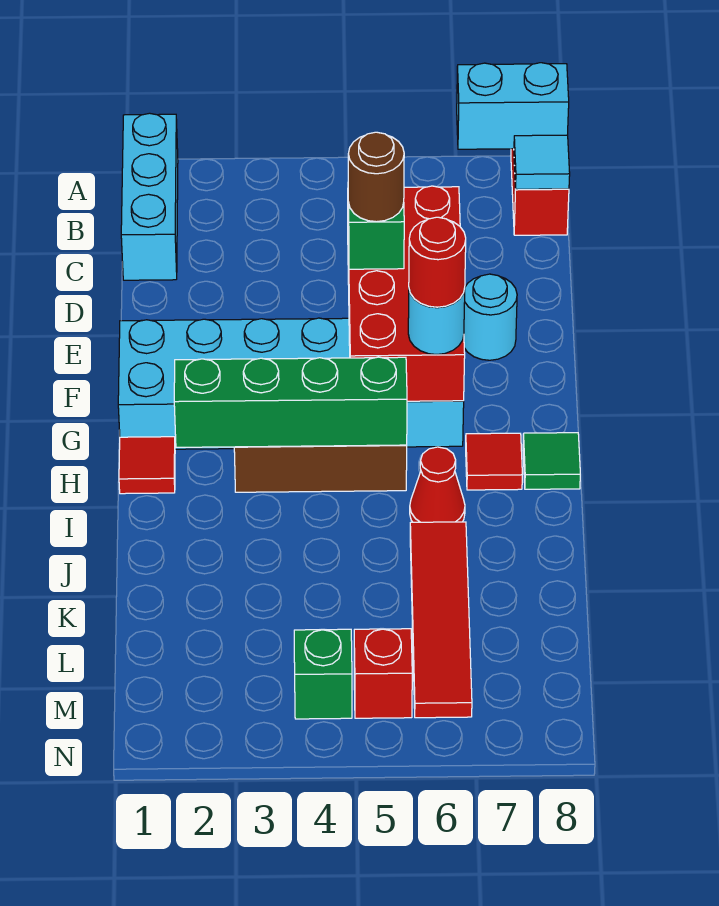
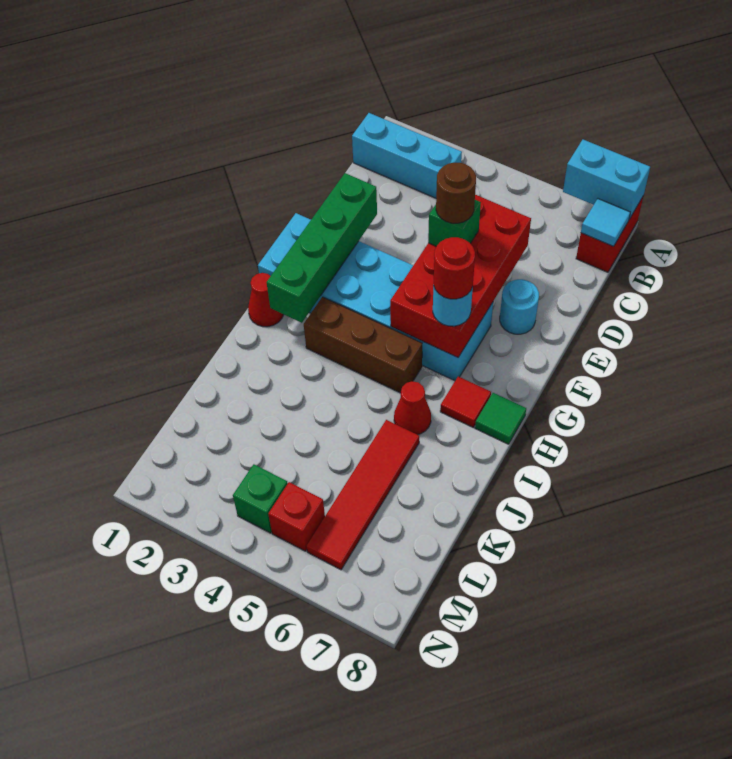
cyan brick A1:C1 level 1 -> cyan brick B1:B3 level 1
red tile H1 level 1 -> red cone H1 level 1
green brick H2:H5 level 2 -> green brick E2:H2 level 2

